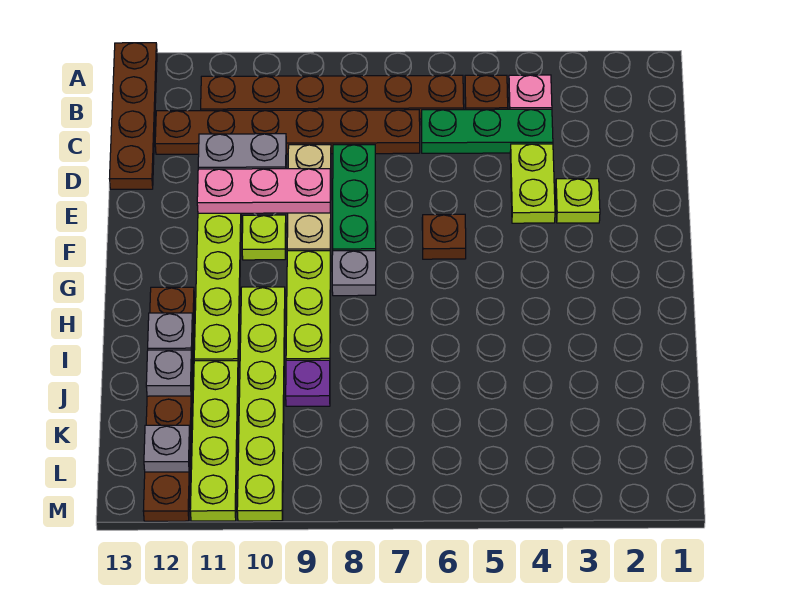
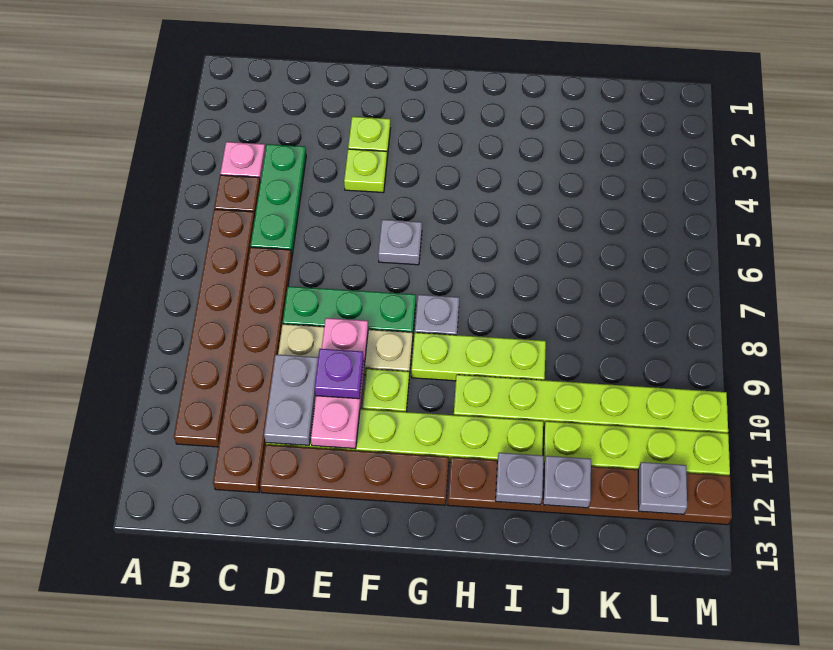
brown plate A13:D13 level 1 -> brown plate D12:G12 level 1
lime plate D4:E4 level 1 -> lime plate E4 level 1
brown plate F6 level 1 -> grey plate F6 level 1
purple plate J9 level 1 -> purple plate E10 level 3

